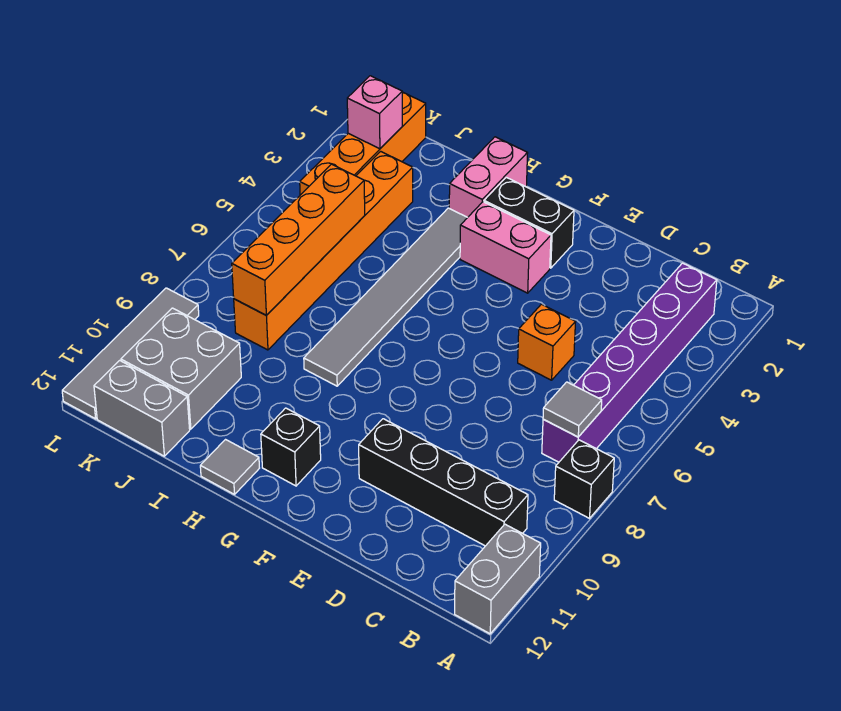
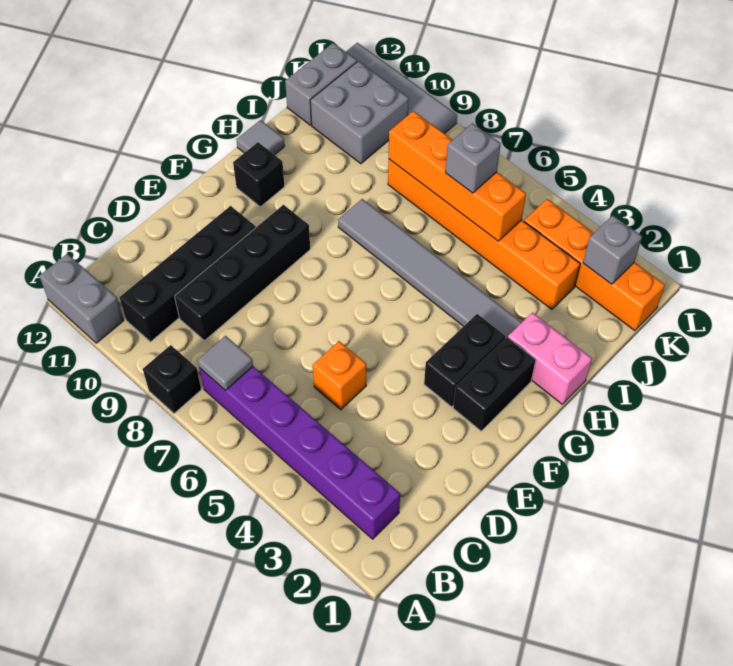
none -> black brick C9:F9 level 1
pink brick F3:G3 level 1 -> black brick F3:G3 level 1
none -> grey brick J6 level 3
pink brick K2 level 2 -> grey brick K2 level 2

